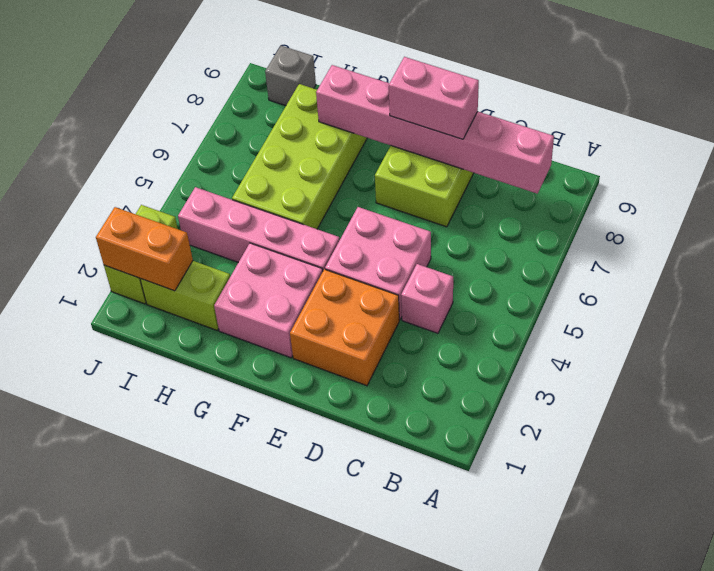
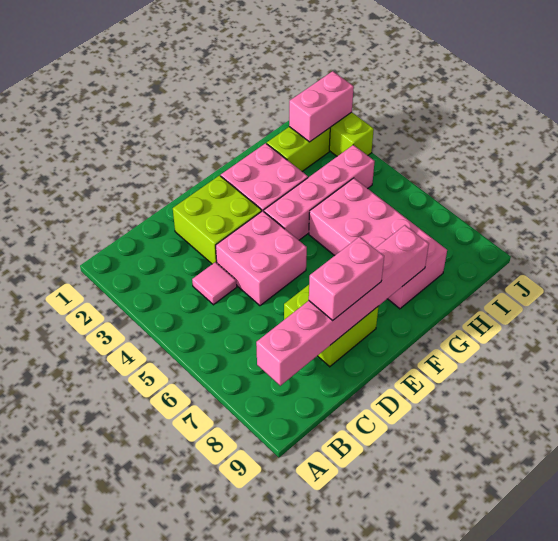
pink brick C4 level 1 -> pink tile C4 level 1
orange brick D2:E3 level 1 -> lime brick D2:E3 level 1
lime brick G5:H8 level 1 -> pink brick G5:H8 level 1
orange brick I2:J2 level 2 -> pink brick I2:J2 level 2
grey brick I9 level 1 -> none

